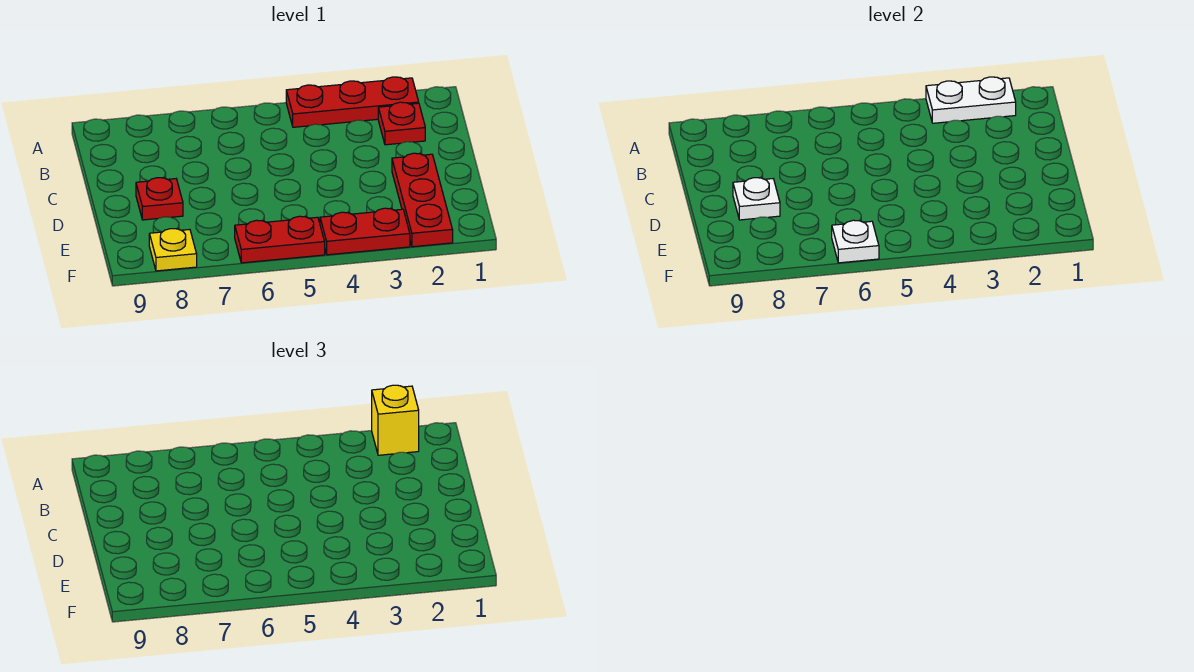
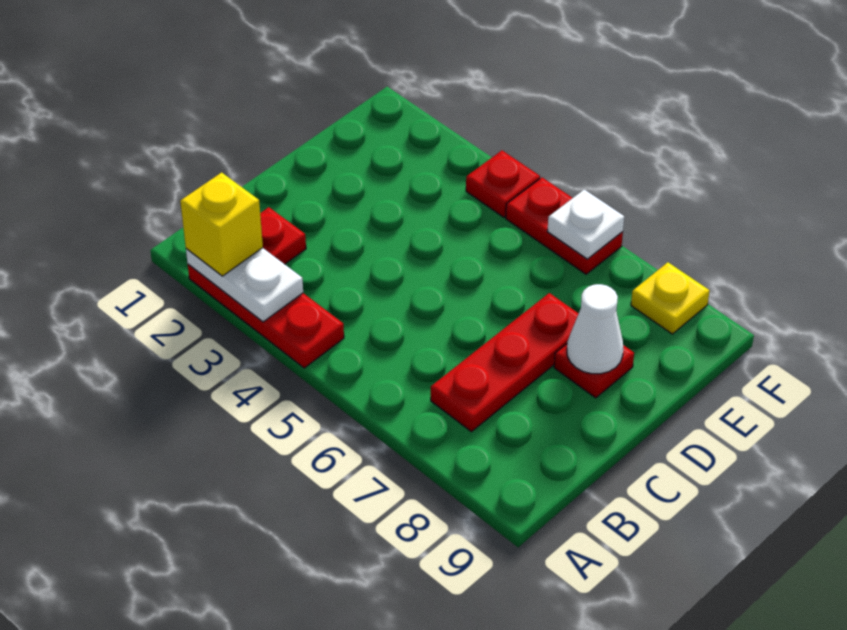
red plate D2:F2 level 1 -> red plate B7:D7 level 1
white plate D8 level 2 -> white cone D8 level 2
red plate F3:F4 level 1 -> red plate F4 level 1

